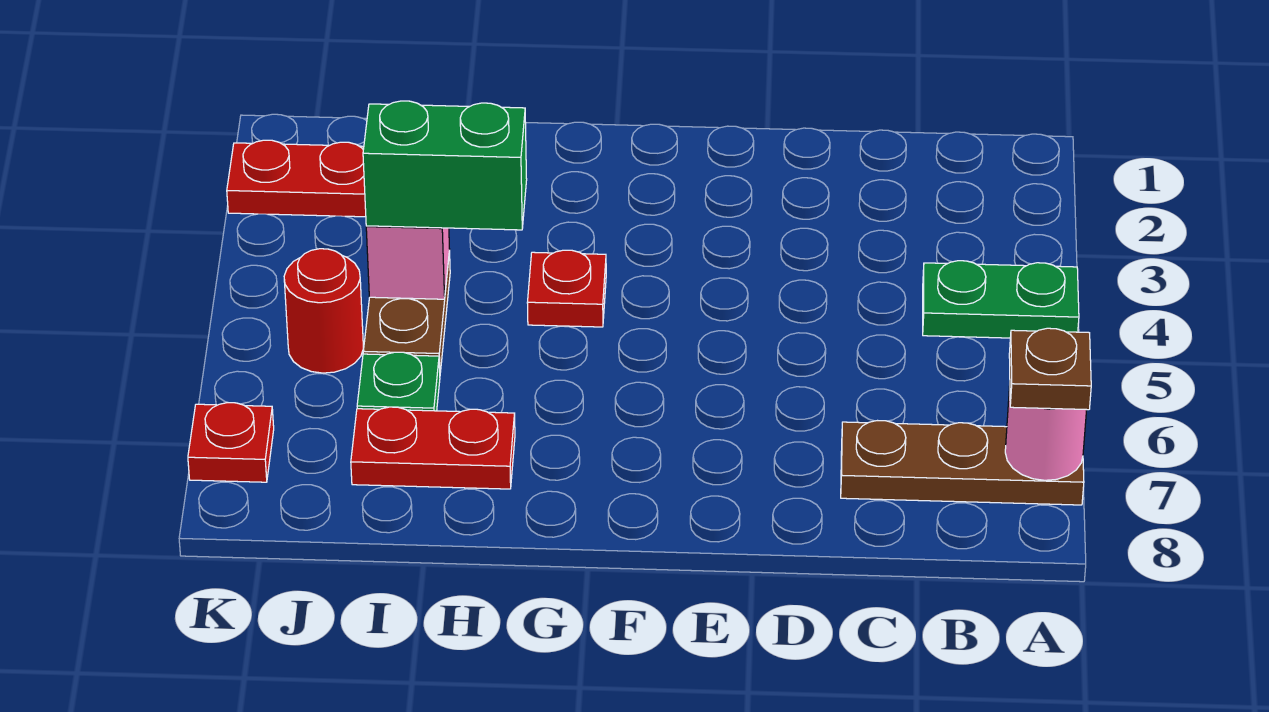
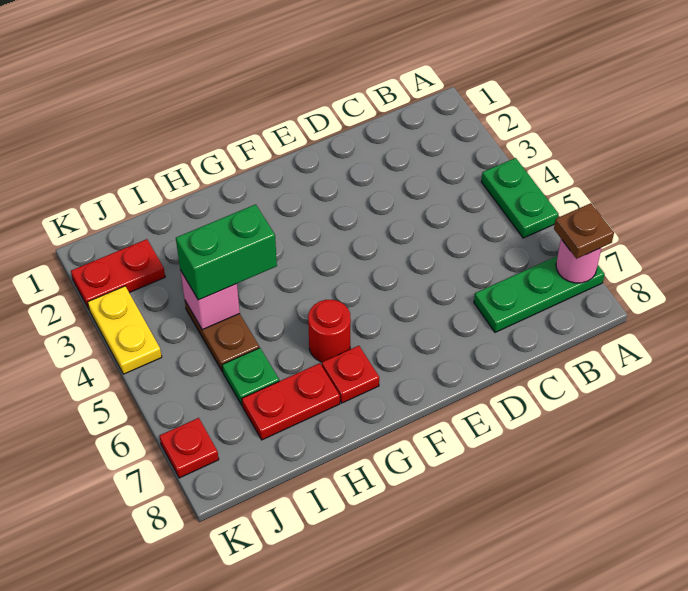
green plate A4:B4 level 1 -> green plate A4:A5 level 1
brown plate A7:C7 level 1 -> green plate A7:C7 level 1
red plate G4 level 1 -> red plate G7 level 1
red round brick J5 level 1 -> red round brick G6 level 1
none -> yellow plate K3:K4 level 1

